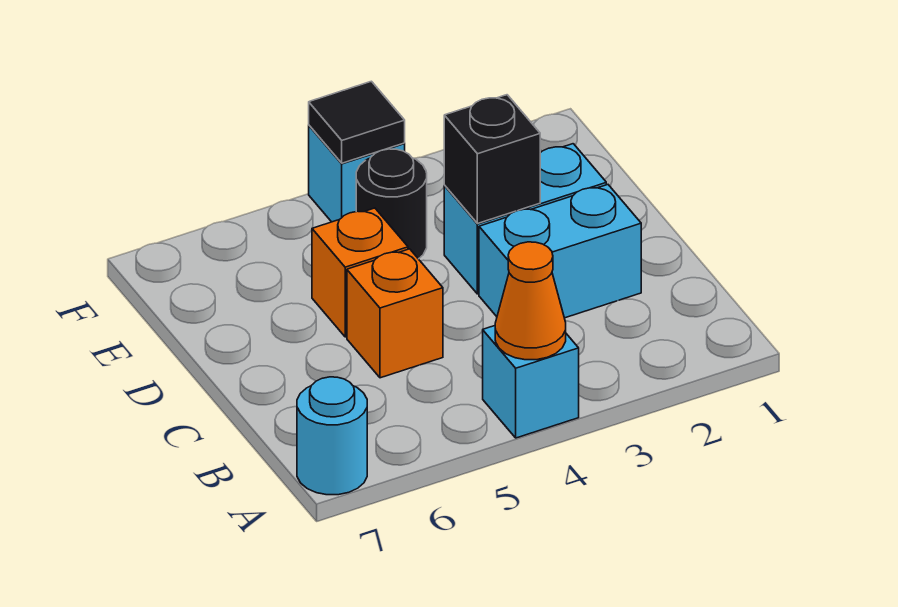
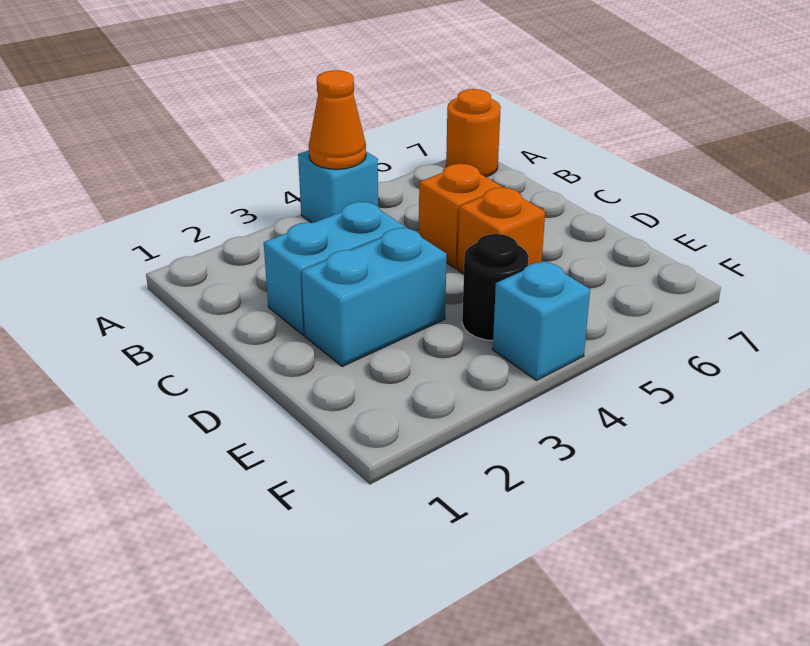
cyan round brick A7 level 1 -> orange round brick A7 level 1
black brick D3 level 2 -> none
black tile F4 level 2 -> none

